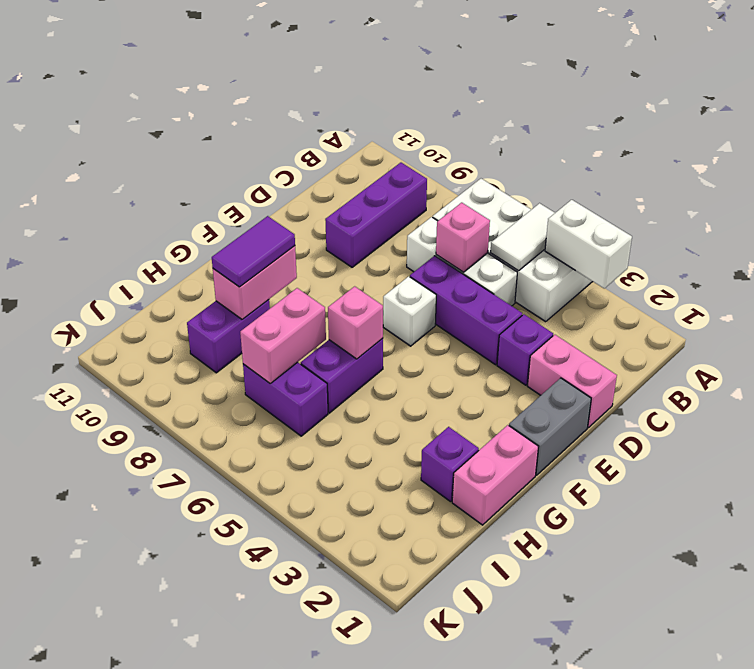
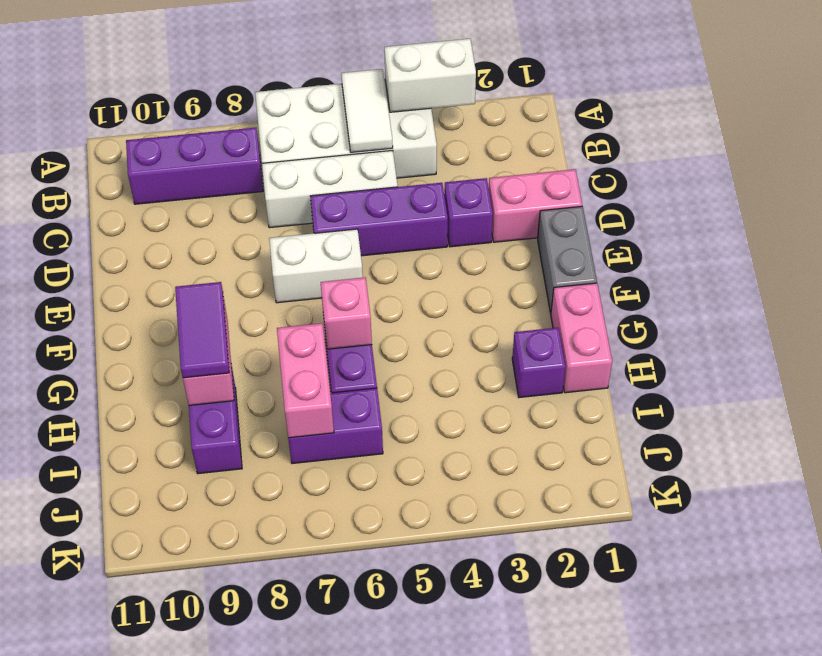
purple brick B9:D9 level 1 -> purple brick B8:B10 level 1
pink brick C6 level 2 -> none
white brick E6 level 1 -> white brick E6:E7 level 1

